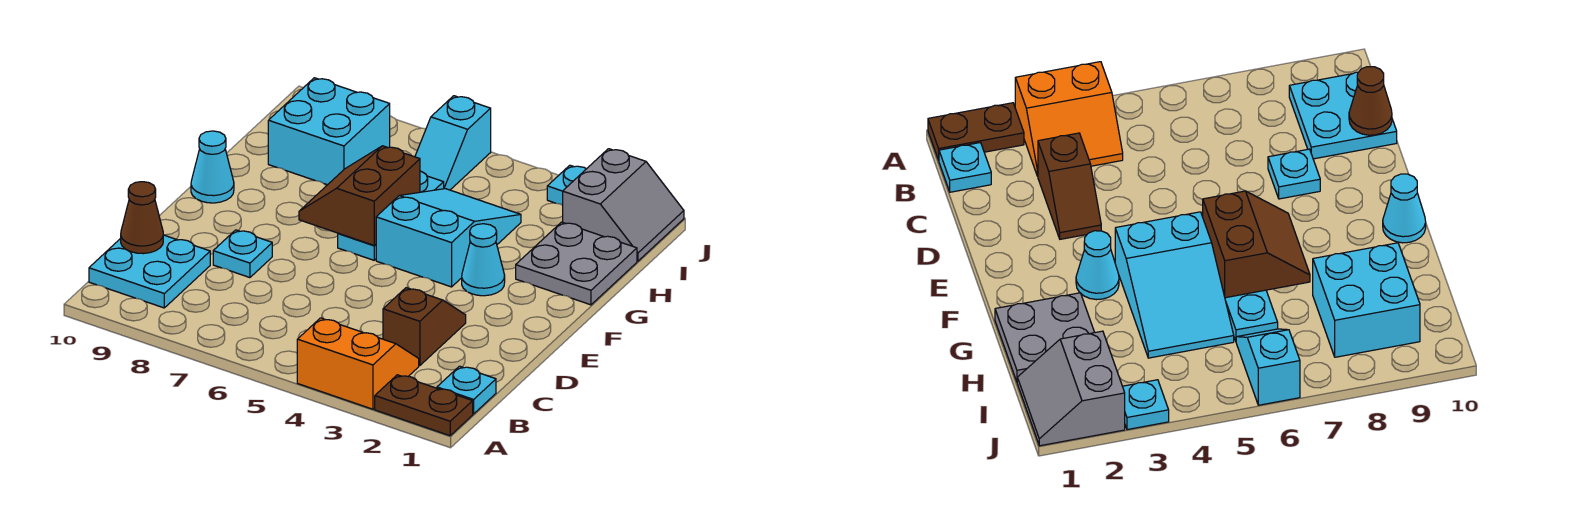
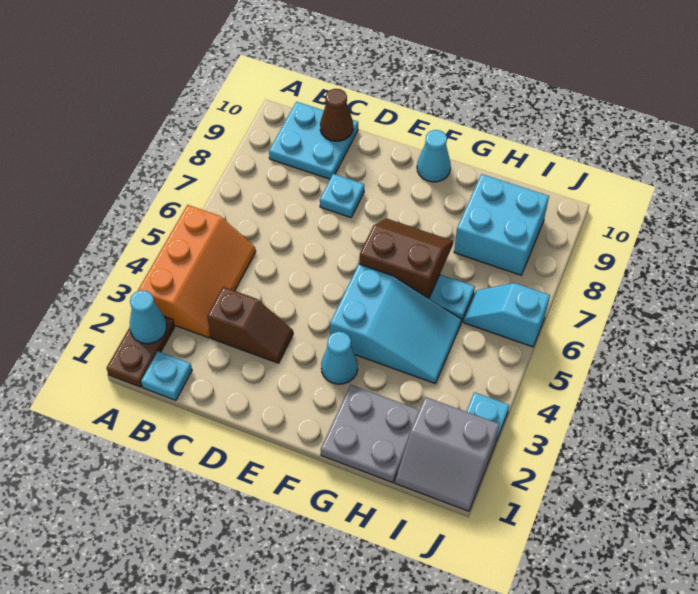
none -> cyan cone A2 level 2
orange slope A3:B4 level 1 top A -> orange slope A3:B5 level 1 top A

